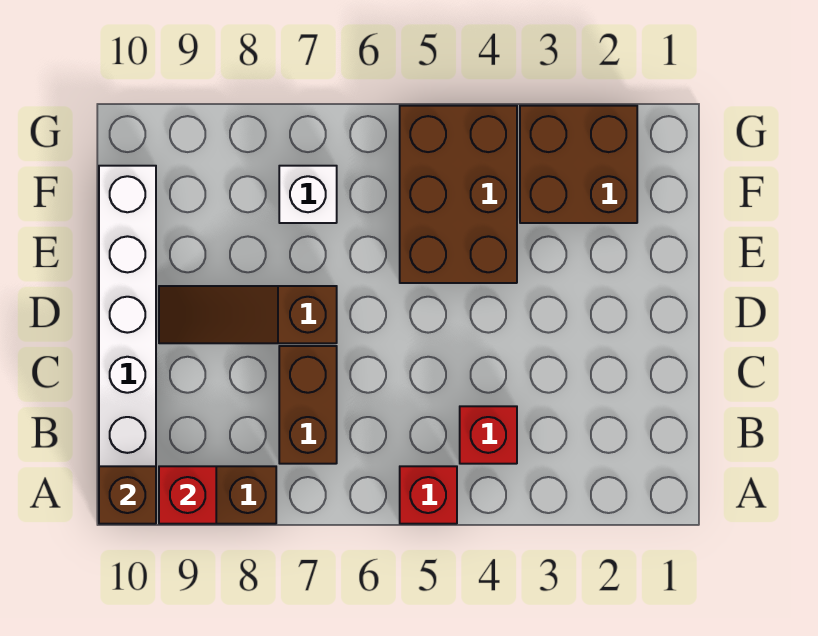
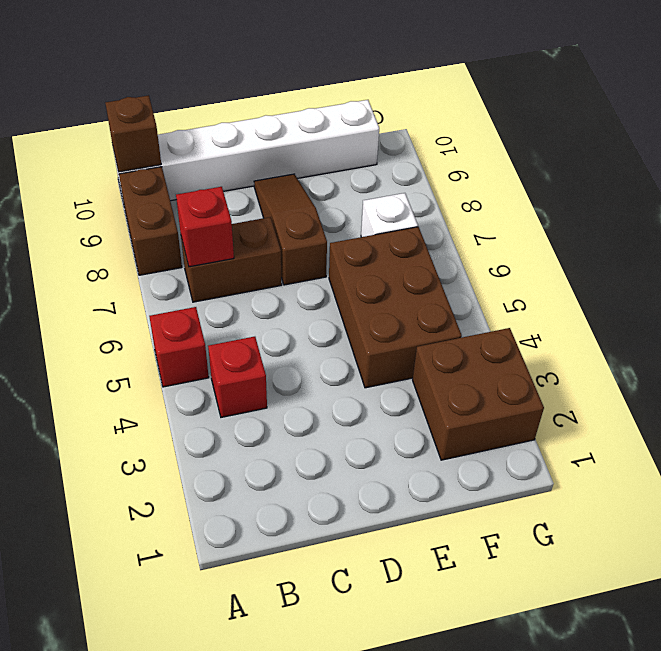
red brick A9 level 2 -> red brick B7 level 2
brown brick E4:G5 level 1 -> brown brick E4:F6 level 1

